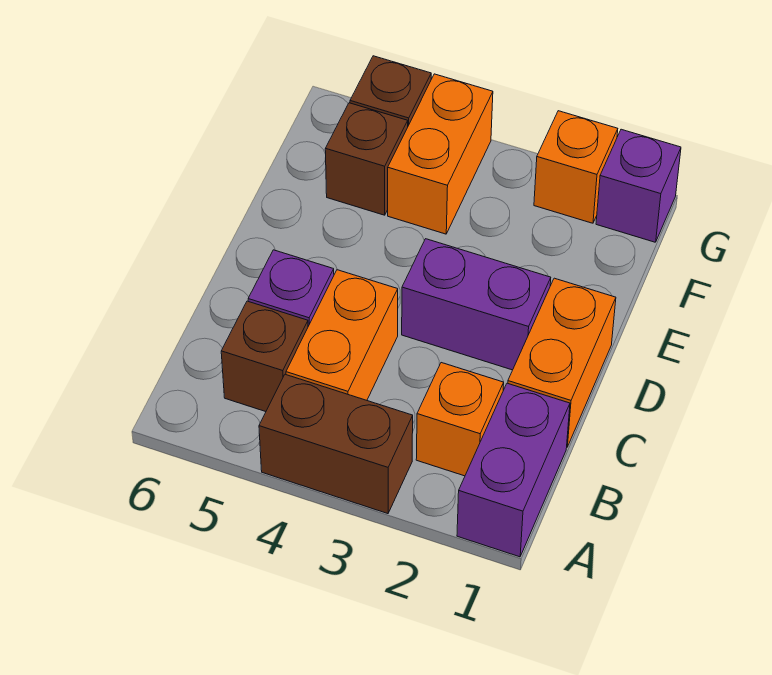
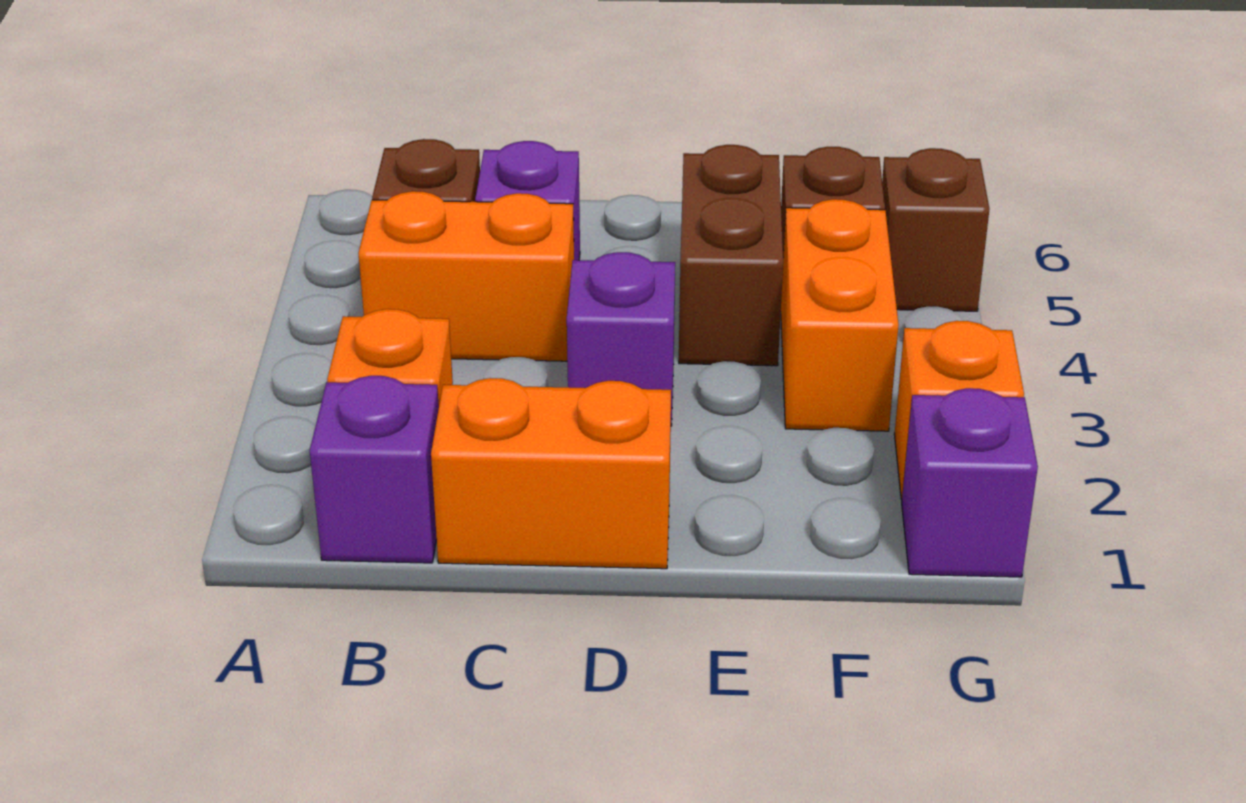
purple brick A1:B1 level 1 -> purple brick B1 level 1
brown brick A3:A4 level 1 -> brown brick E4:E5 level 1
purple brick D2:D3 level 1 -> purple brick D3 level 1
orange brick F4:G4 level 1 -> orange brick F3:F4 level 1

